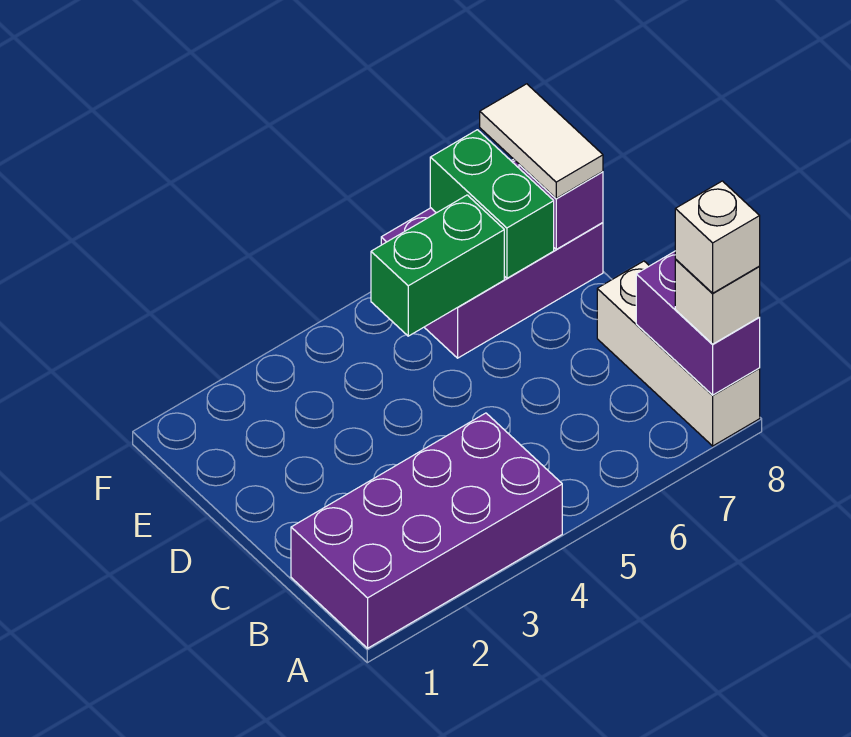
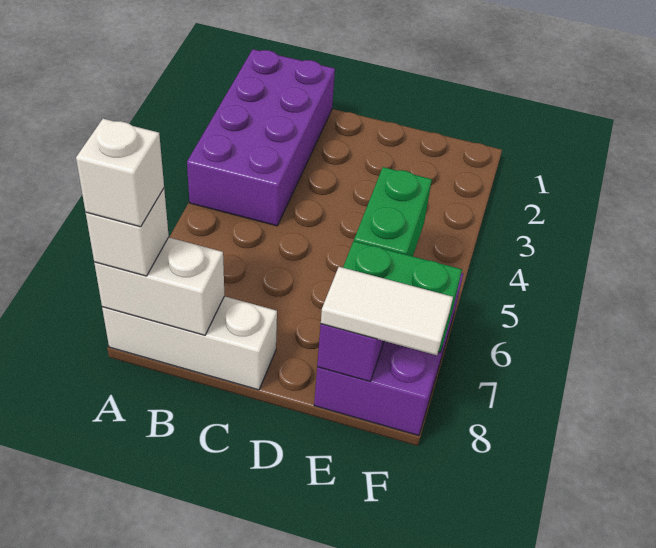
purple brick A8:B8 level 2 -> white brick A8:B8 level 2

